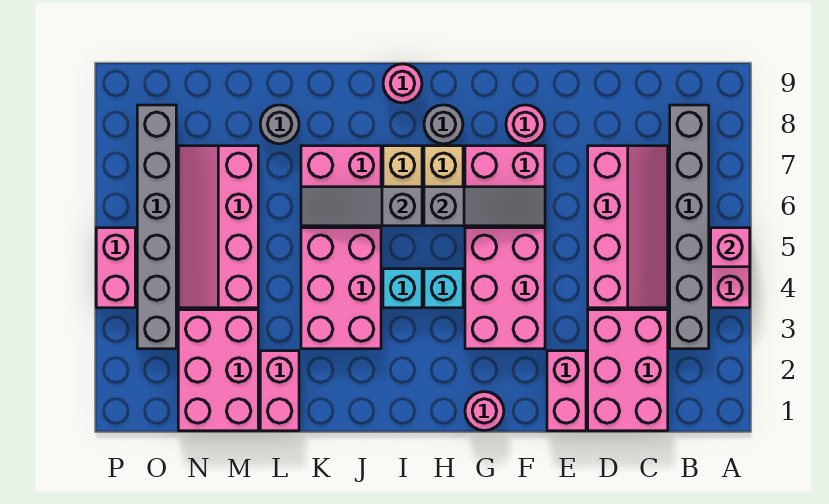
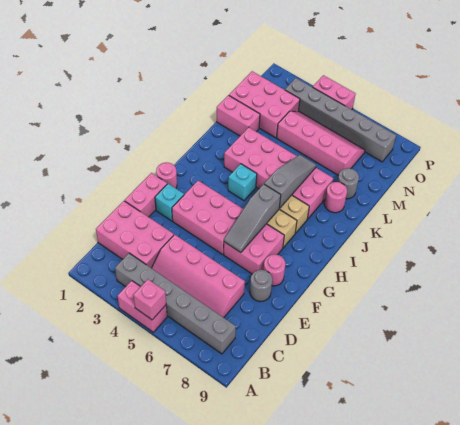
pink brick E1:E2 level 1 -> pink brick E1:F1 level 1
cyan brick H4 level 1 -> cyan brick F2 level 1
grey round brick H8 level 1 -> grey round brick E8 level 1
pink round brick I9 level 1 -> pink round brick K8 level 1

